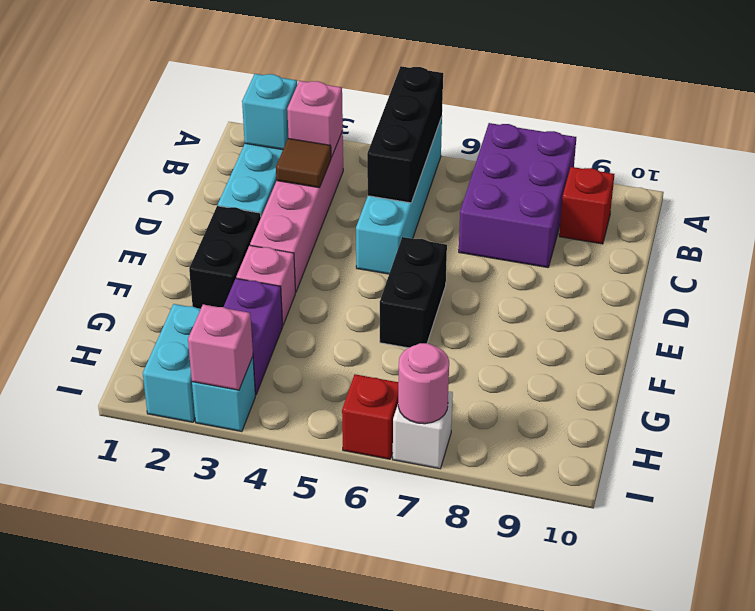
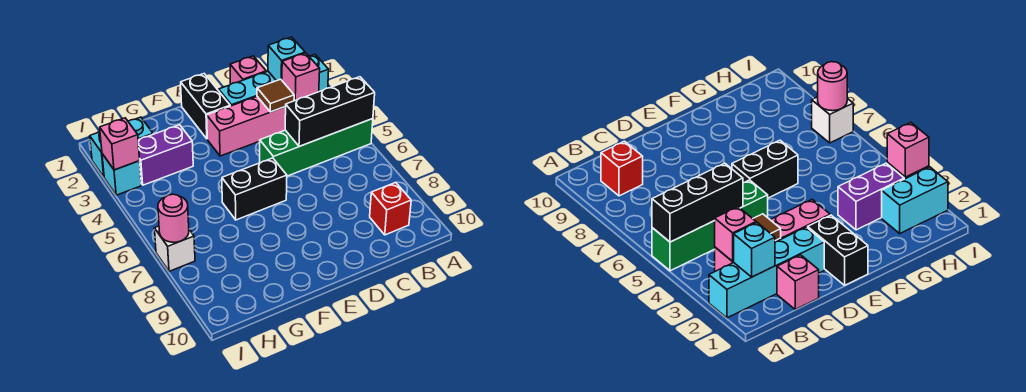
cyan brick A5:D5 level 1 -> green brick A5:D5 level 1
purple brick A7:C8 level 1 -> none
black brick E2:F2 level 1 -> black brick E1:E2 level 1
pink brick F3 level 1 -> pink brick C1 level 1
red brick I6 level 1 -> none

